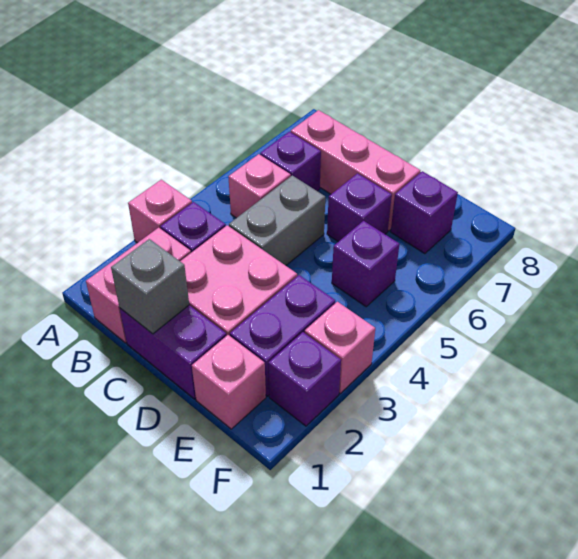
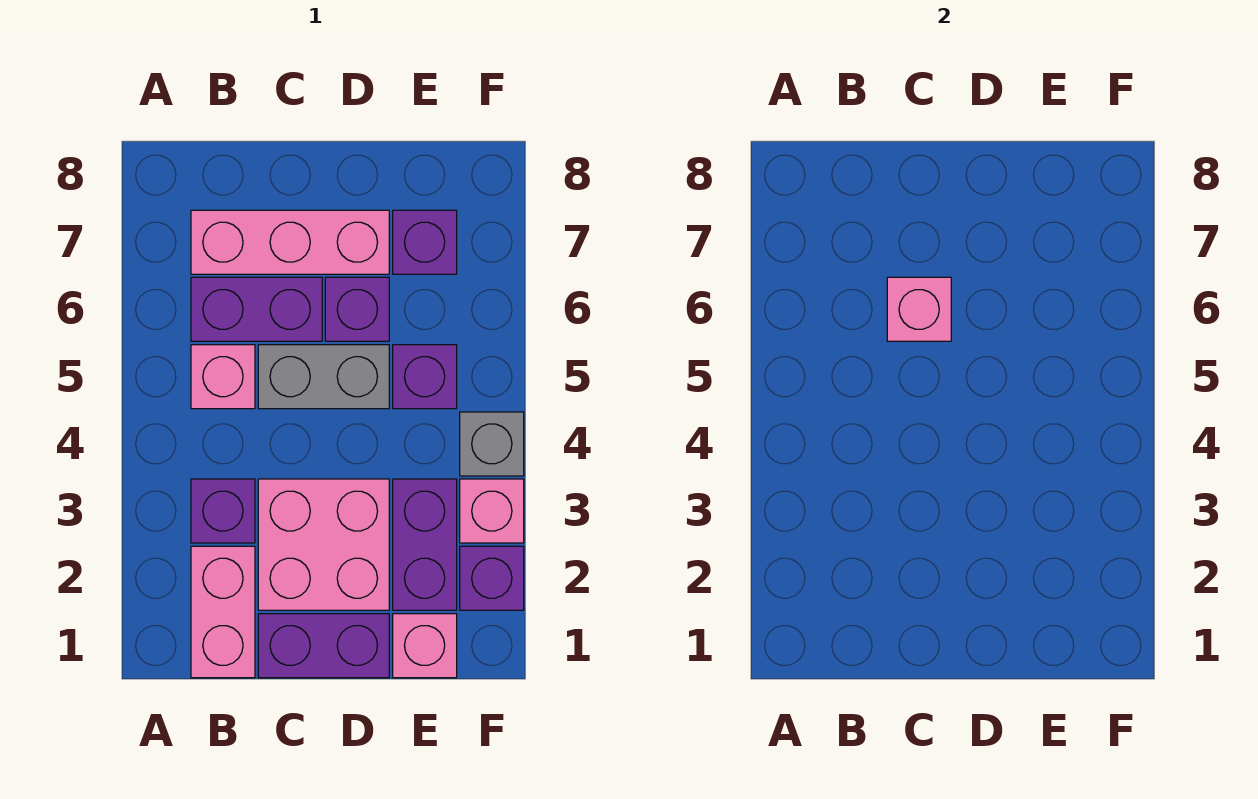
pink brick A3 level 1 -> pink brick C6 level 2
purple brick B6 level 1 -> purple brick B6:C6 level 1
grey brick C1 level 2 -> grey brick F4 level 1
grey brick C4:C5 level 1 -> grey brick C5:D5 level 1

